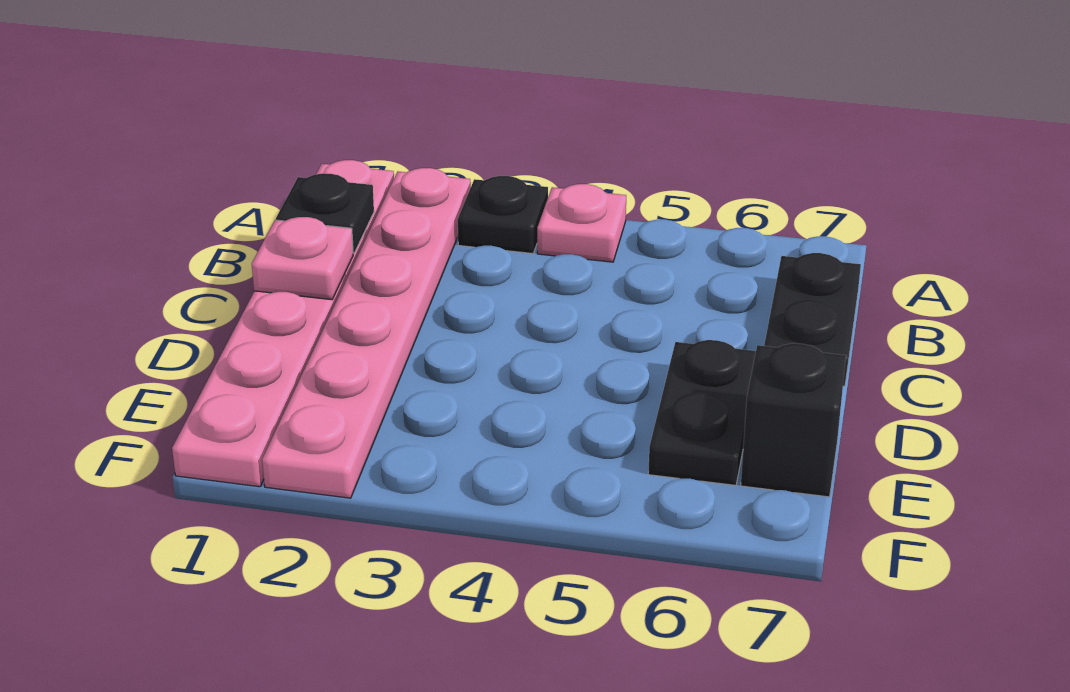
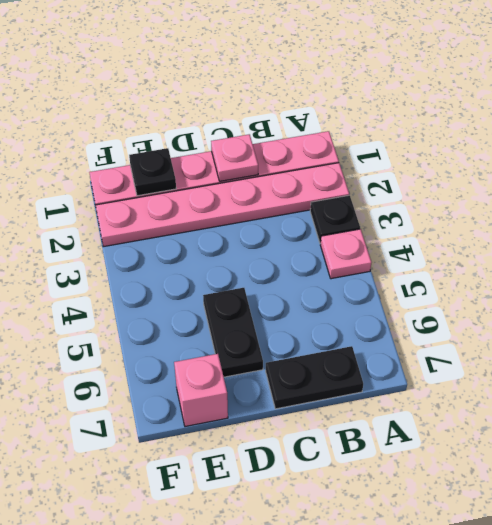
black plate B1 level 2 -> black plate E1 level 2
black plate D6:E6 level 1 -> black plate D5:D6 level 1
black brick E7 level 1 -> pink brick E7 level 1

